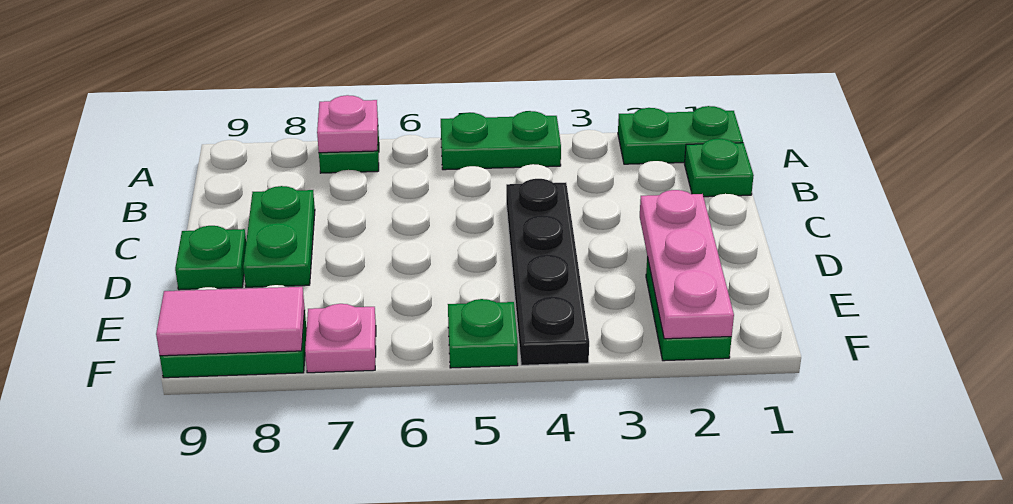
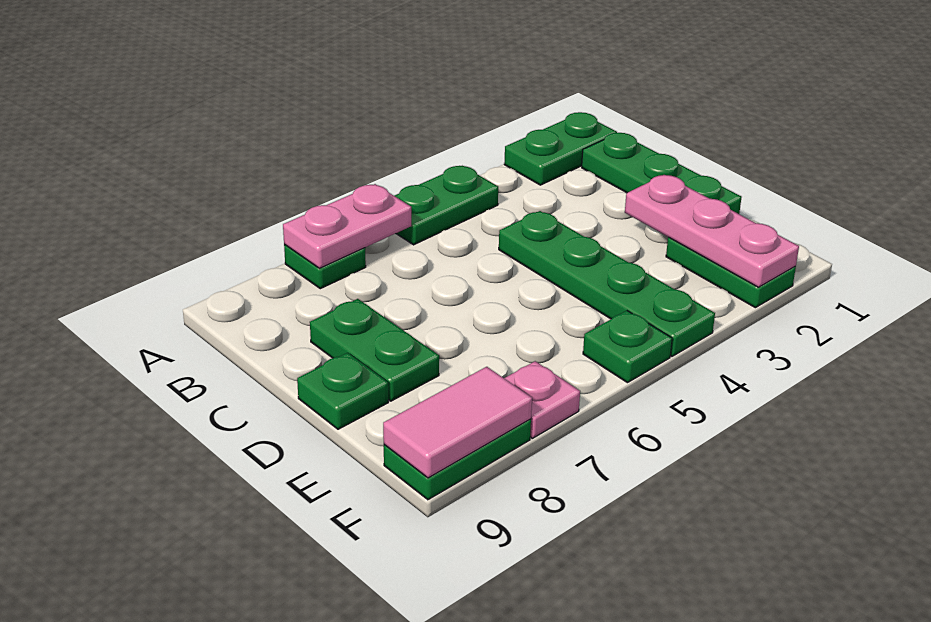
pink plate A7 level 2 -> pink plate A6:A7 level 2
green plate B1 level 1 -> green plate B1:D1 level 1
black plate C4:F4 level 1 -> green plate C4:F4 level 1

